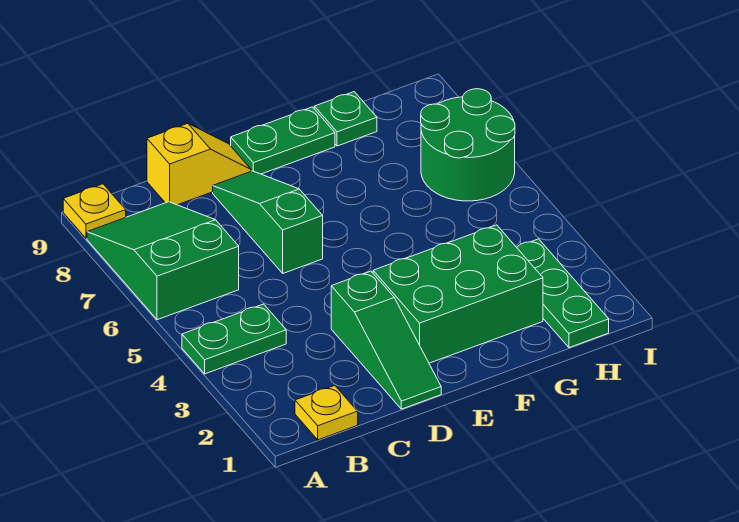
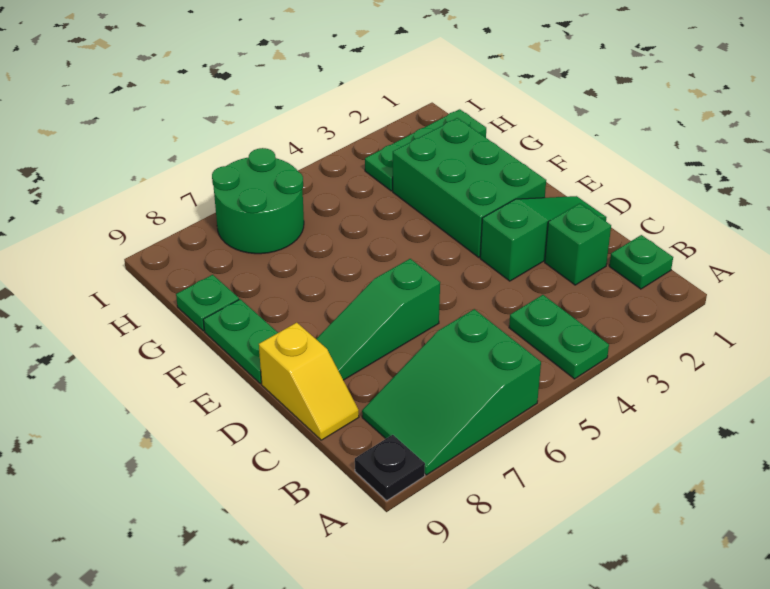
yellow plate A9 level 1 -> black plate A9 level 1
yellow plate B1 level 1 -> green plate B1 level 1
none -> green brick C2 level 1
yellow slope C9:D9 level 1 top C -> yellow slope C9:D9 level 1 top D

